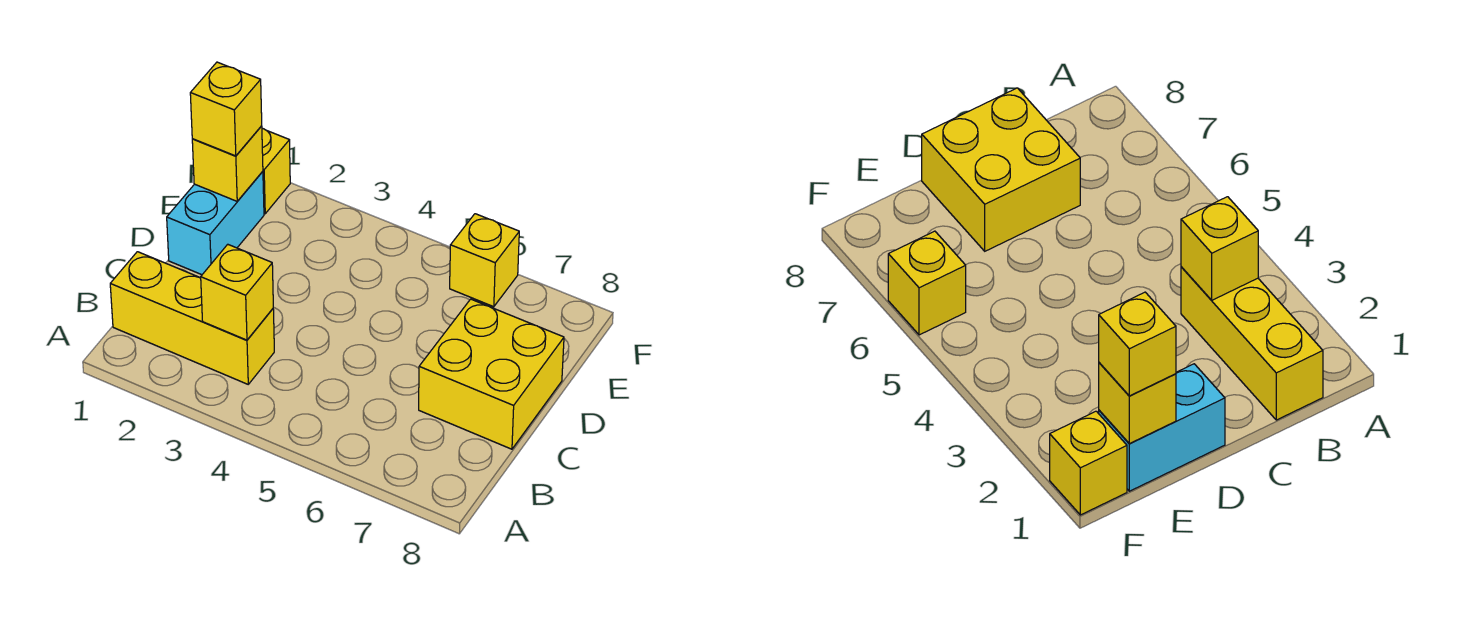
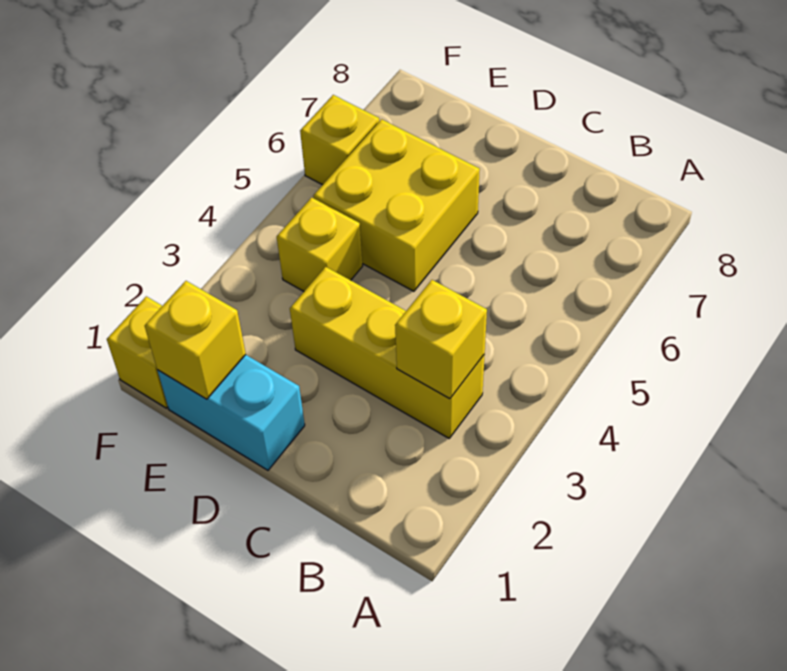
yellow brick B1:B3 level 1 -> yellow brick B3:D3 level 1
yellow brick C7:D8 level 1 -> yellow brick D5:E6 level 1
yellow brick E1 level 3 -> yellow brick E4 level 1

